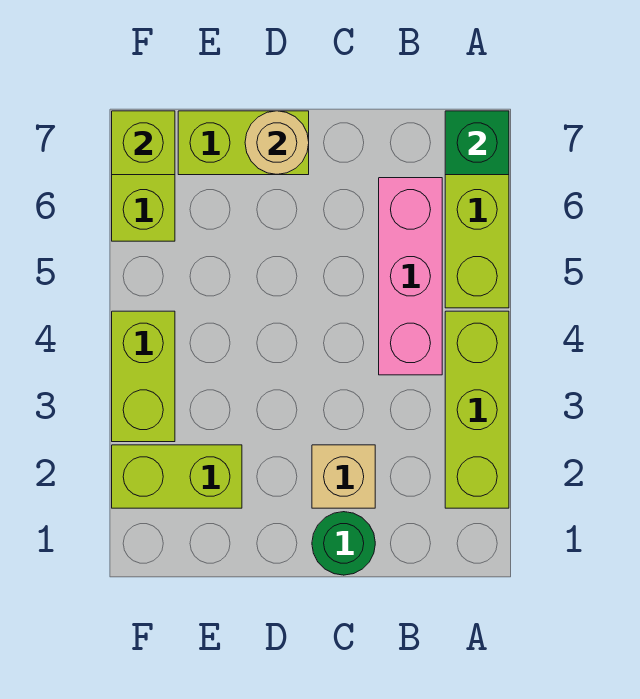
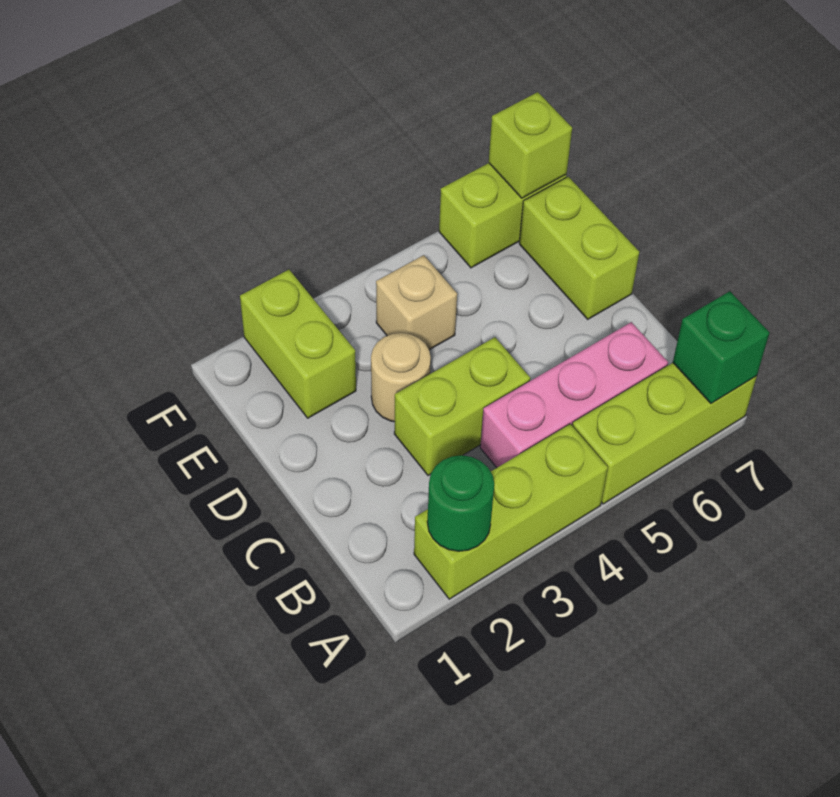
green round brick C1 level 1 -> green round brick A2 level 2
tan brick C2 level 1 -> tan brick E4 level 1
tan round brick D7 level 2 -> tan round brick D3 level 1
lime brick F3:F4 level 1 -> lime brick C3:C4 level 1

